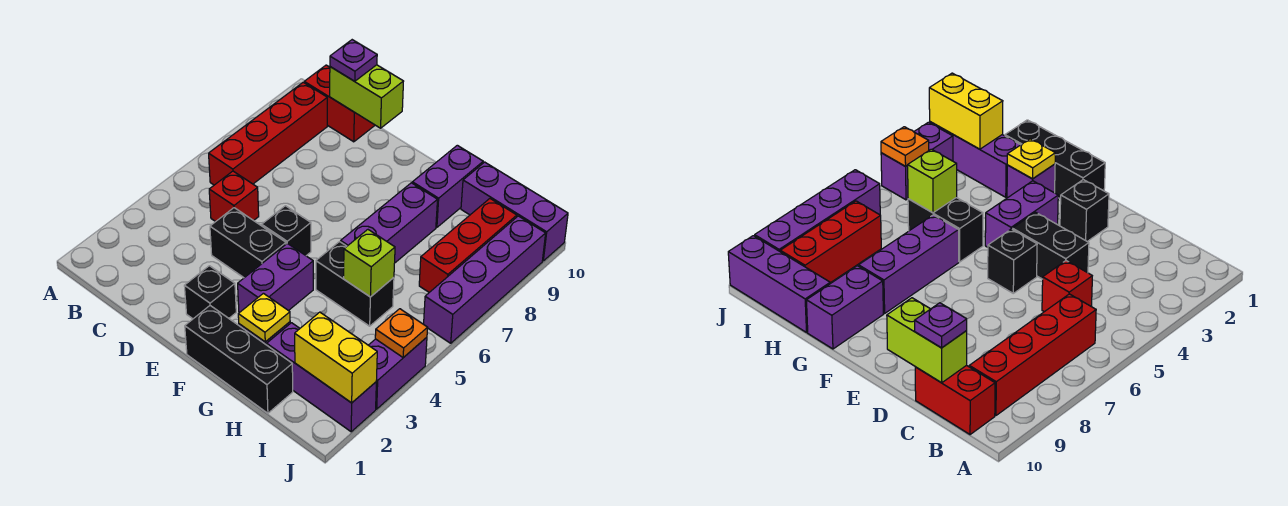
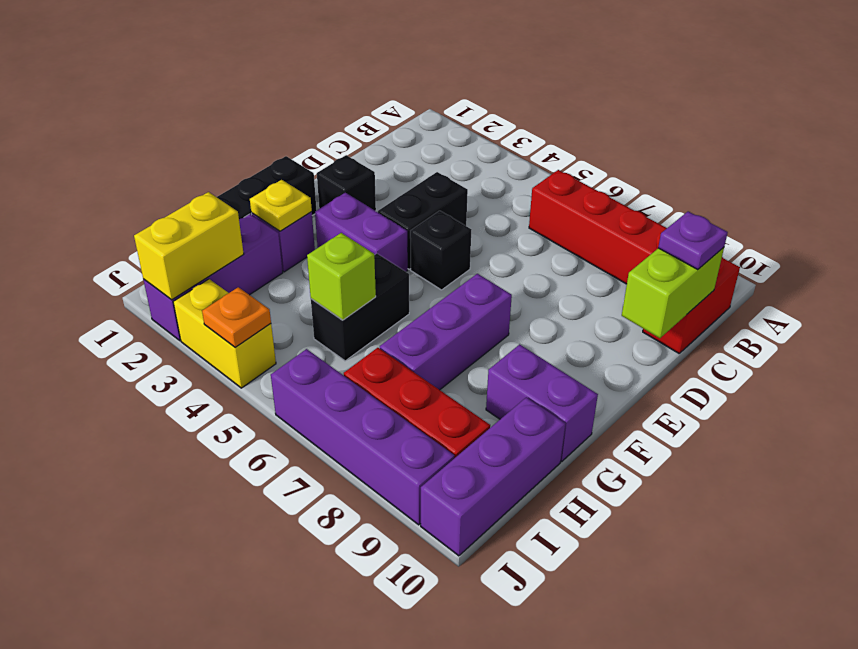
red brick C5 level 1 -> none
purple brick G6:G8 level 1 -> purple brick F7:H7 level 1
purple brick J3:J4 level 1 -> yellow brick J3:J4 level 1

